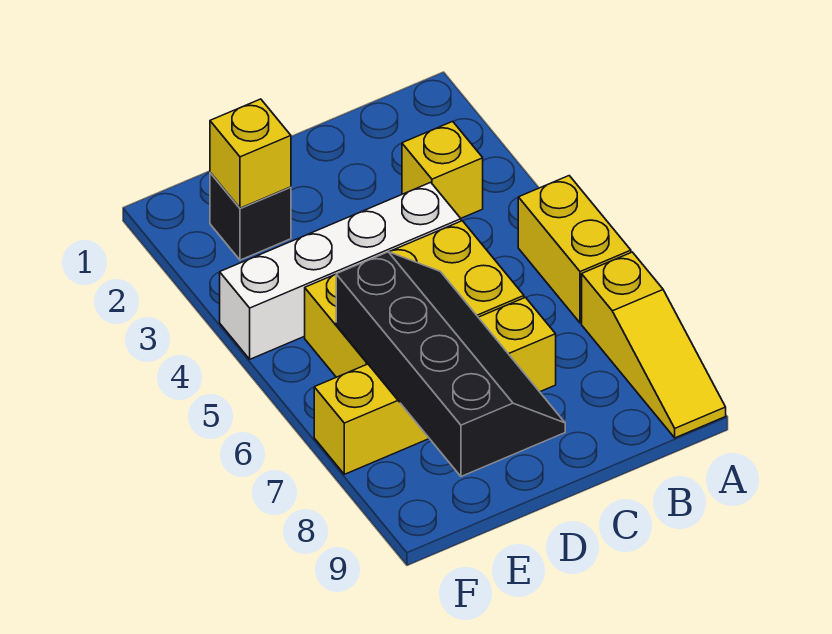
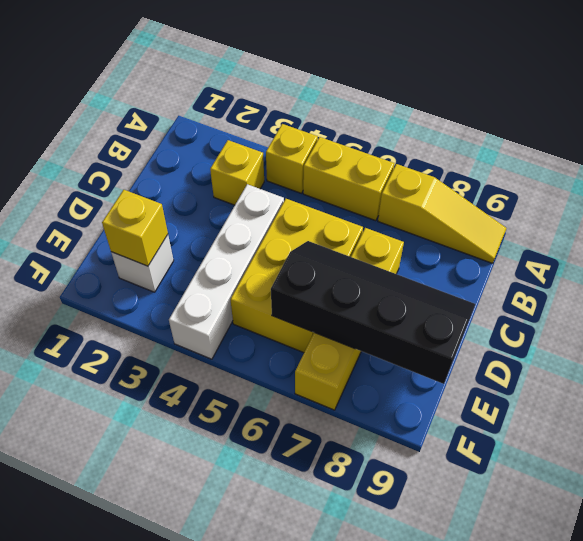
none -> yellow brick A4 level 1
black brick E2 level 1 -> white brick E2 level 1

